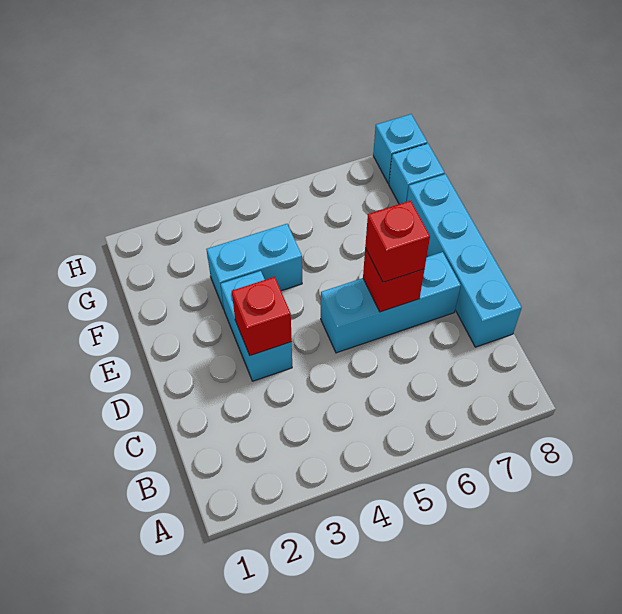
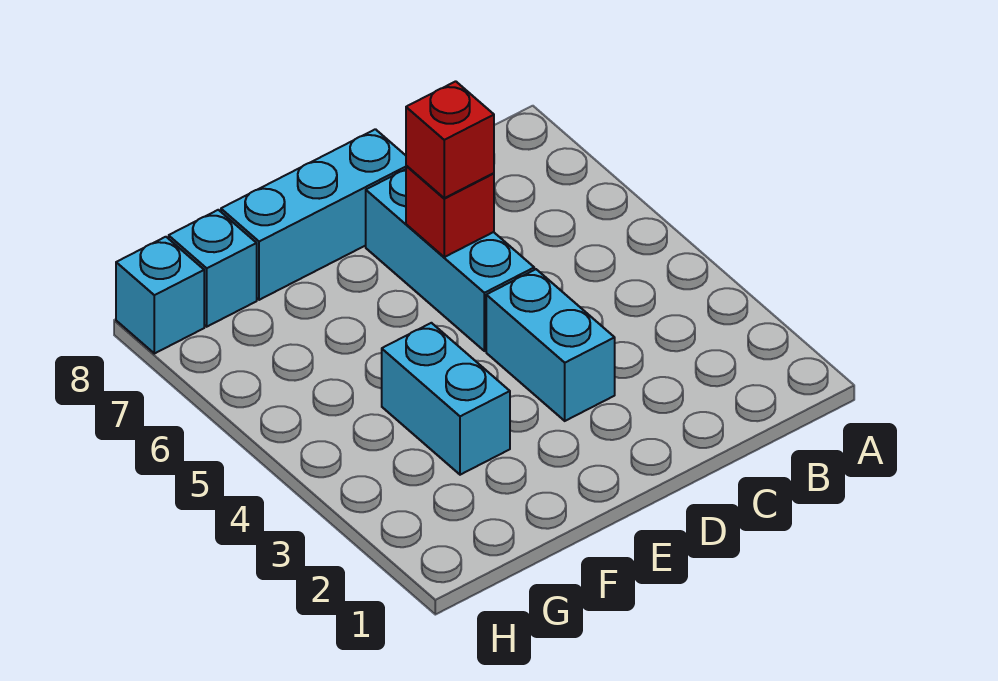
cyan brick C8:F8 level 1 -> cyan brick D8:F8 level 1
cyan brick D3:E3 level 1 -> cyan brick D3:D4 level 1
red brick D3 level 2 -> none

